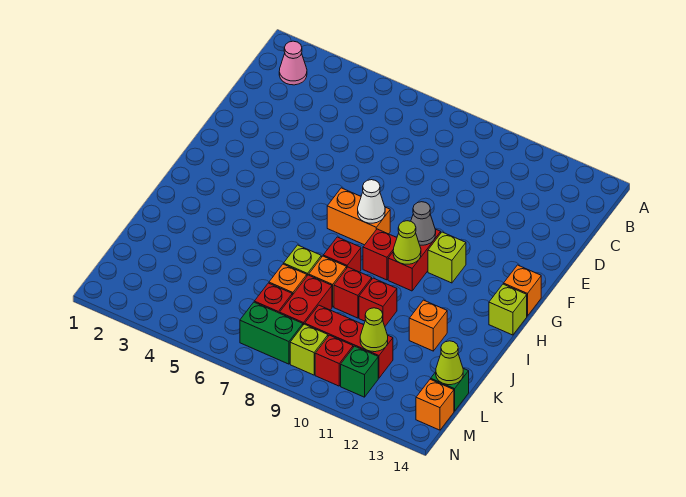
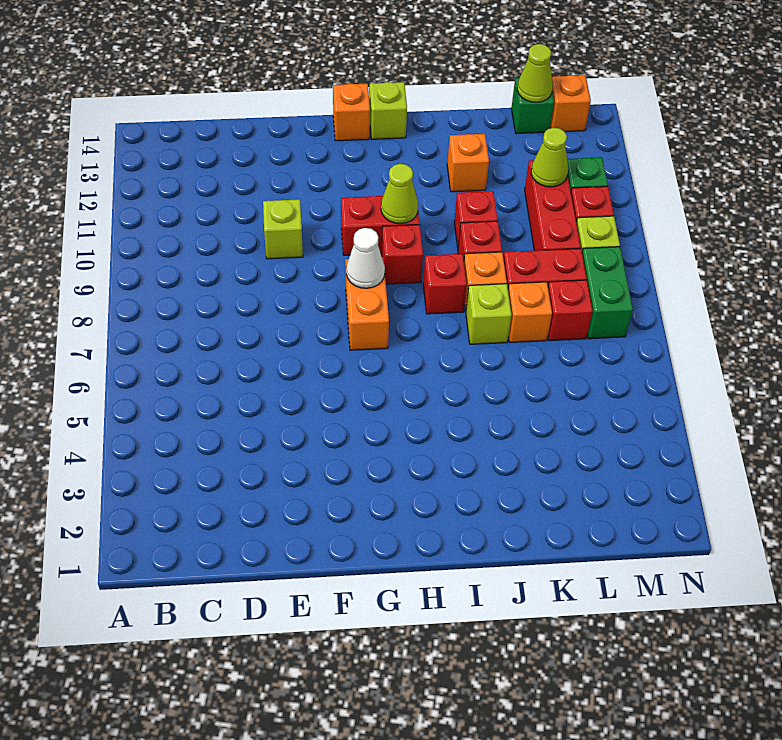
pink cone B2 level 1 -> none
grey cone G10 level 2 -> none
lime brick G11 level 1 -> lime brick E10 level 1

